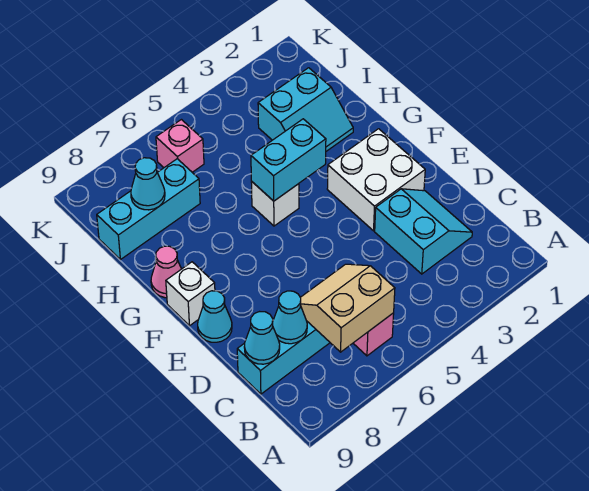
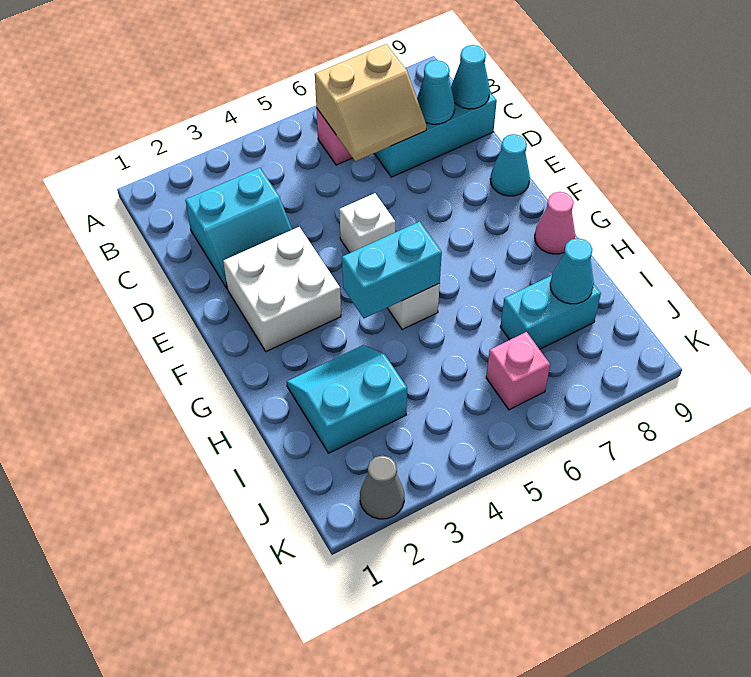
cyan slope C2:D3 level 1 top 3 -> cyan slope C2:D3 level 1 top C
white brick F9 level 1 -> white brick E5 level 1
cyan brick I7:I9 level 1 -> cyan brick I7:I8 level 1
none -> grey cone K2 level 1

